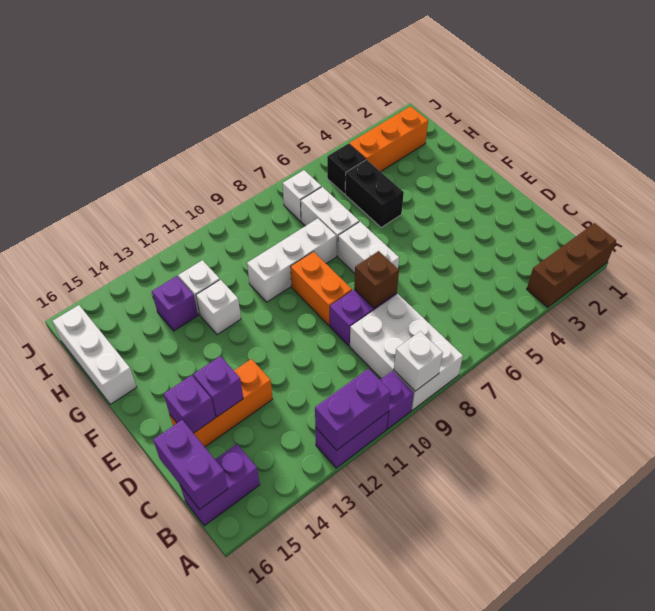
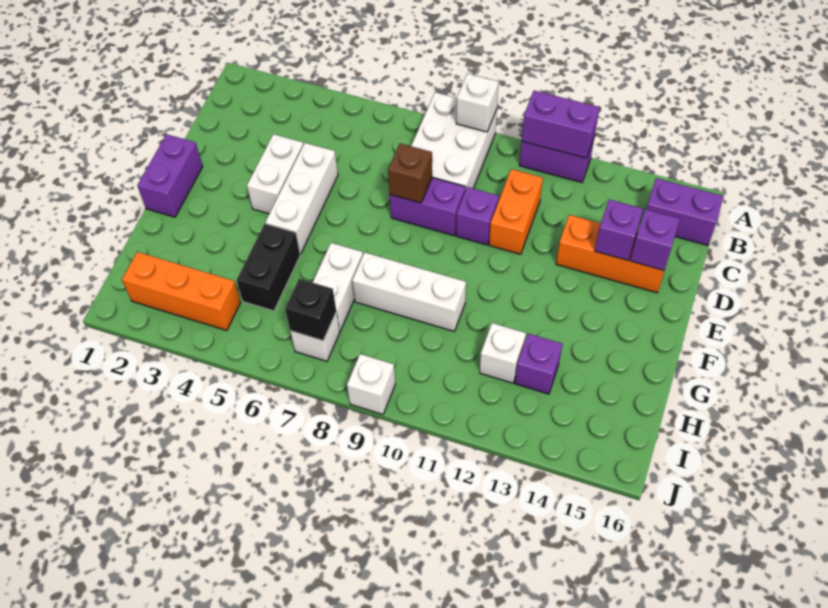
brown brick A1:A3 level 1 -> none
purple brick A10 level 1 -> purple brick D10 level 1
purple brick B16:C16 level 2 -> purple brick E1:F1 level 1
white brick E7:F7 level 1 -> white brick D4:E4 level 1
orange brick E9:F9 level 1 -> orange brick C11:D11 level 1
white brick G12 level 1 -> white brick J9 level 1
white brick G16:I16 level 1 -> white brick D5:F5 level 1
black brick I5 level 1 -> black brick I7 level 2

